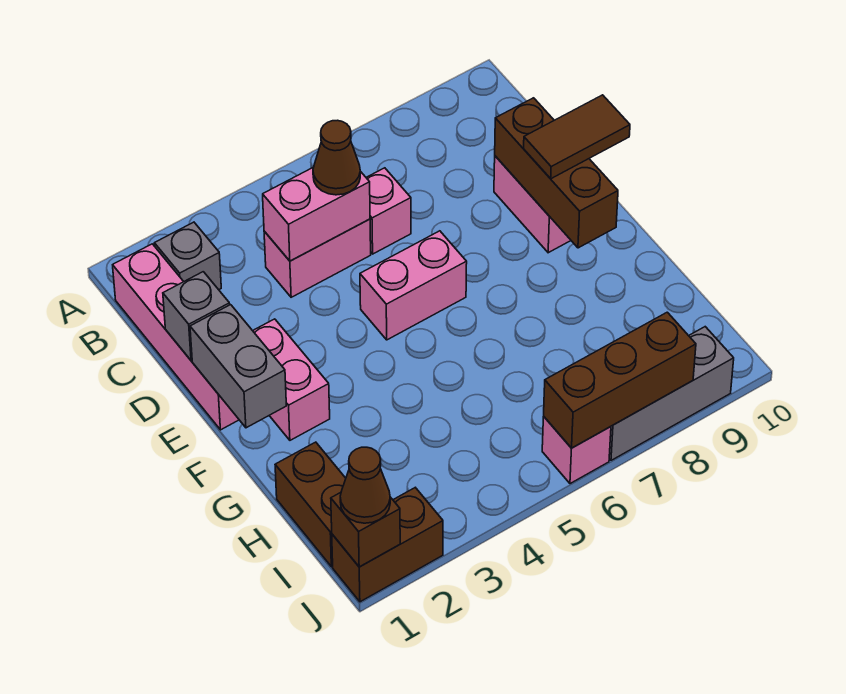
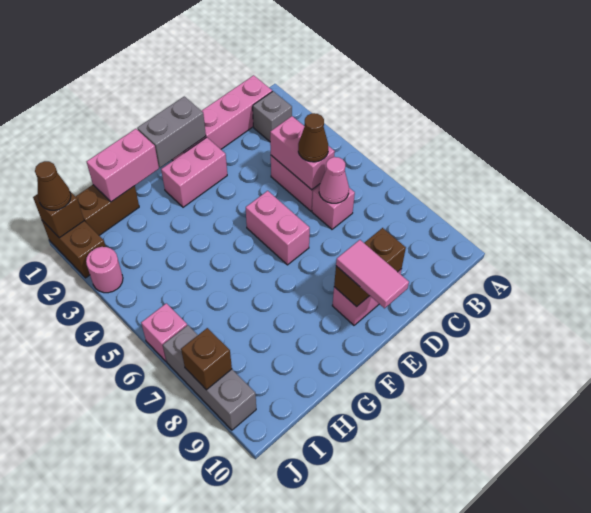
none -> pink cone C6 level 2
grey brick D1 level 2 -> none
brown brick D9:F9 level 2 -> brown brick D9:E9 level 2
brown tile E9:E10 level 3 -> pink tile E9:E10 level 3
none -> pink brick G1:H1 level 2
none -> pink round brick J3 level 1
brown brick J6:J8 level 2 -> brown brick J8 level 2

